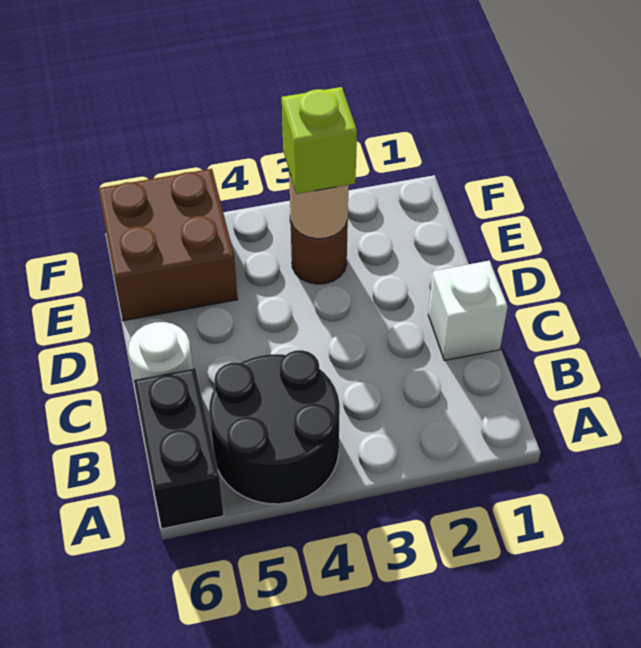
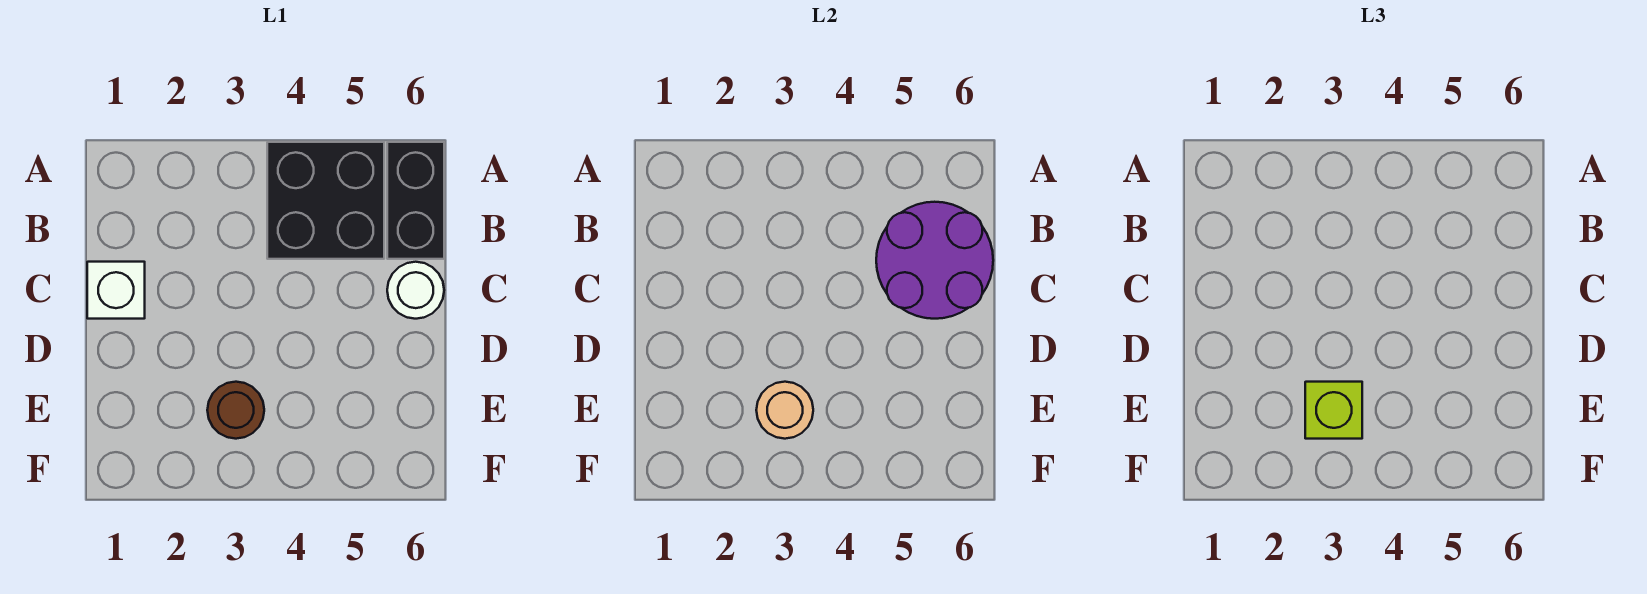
black round brick A4:B5 level 1 -> black brick A4:B5 level 1
none -> purple round brick B5:C6 level 2
brown brick E5:F6 level 1 -> none

